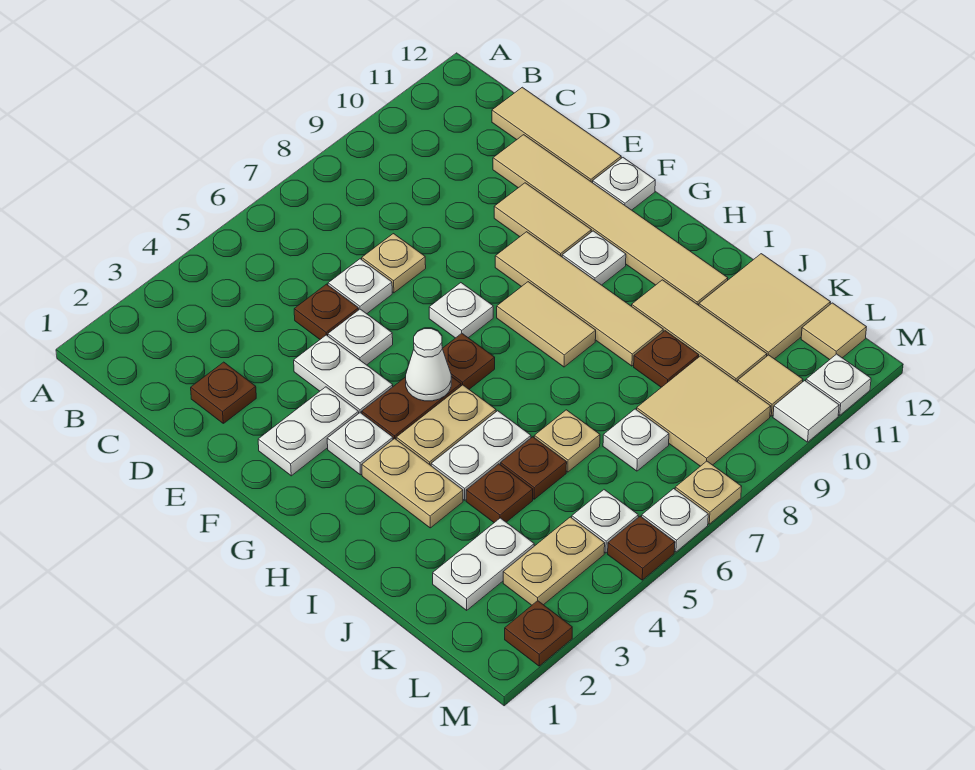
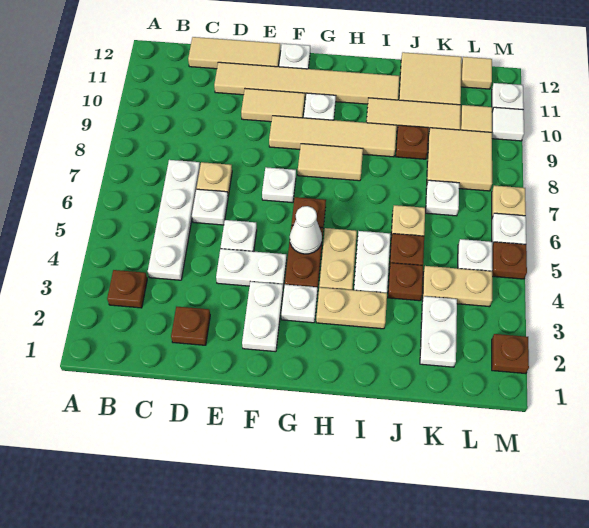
none -> white plate C4:C7 level 1
brown plate D5 level 1 -> brown plate B3 level 1
tan plate L3:L4 level 1 -> tan plate K4:L4 level 1

